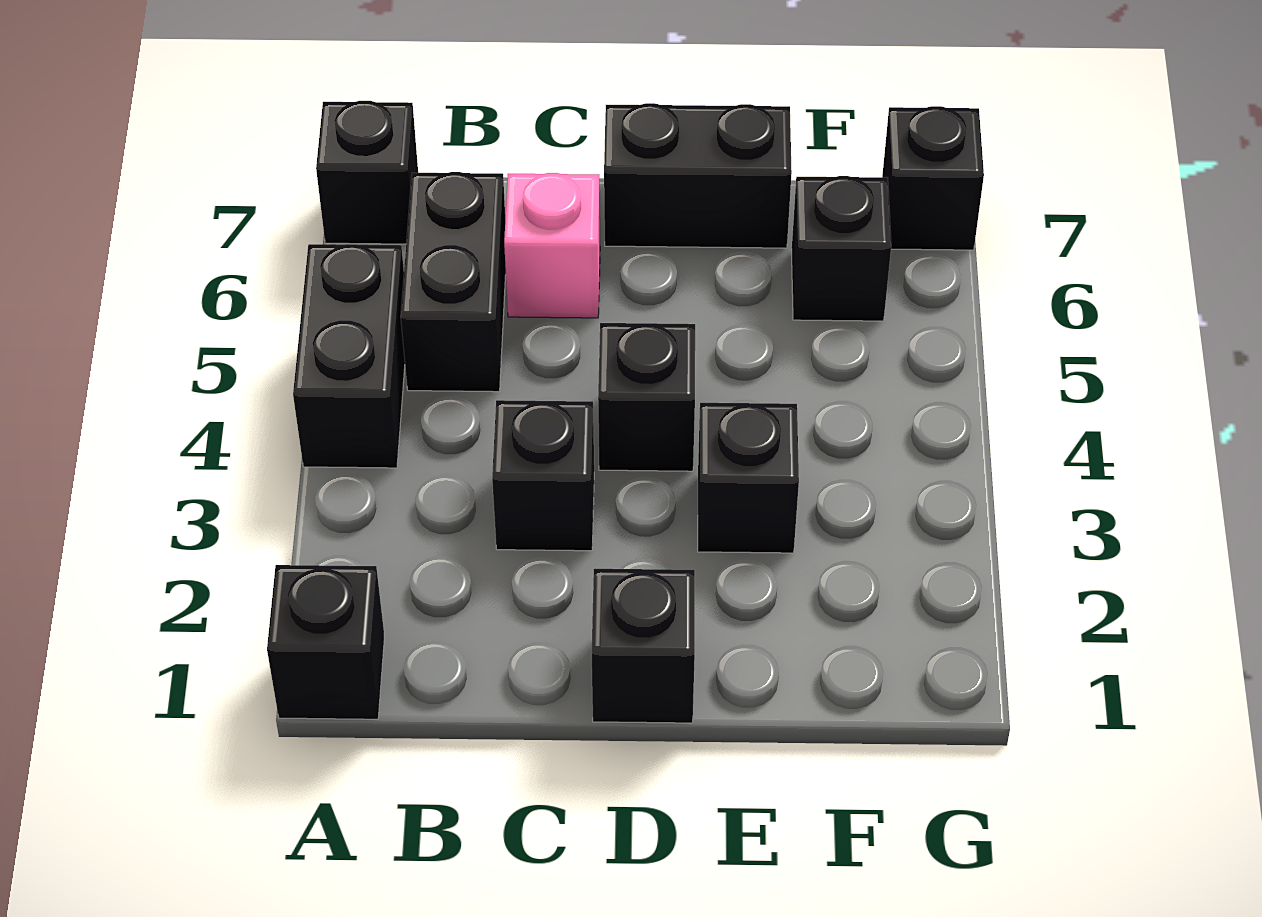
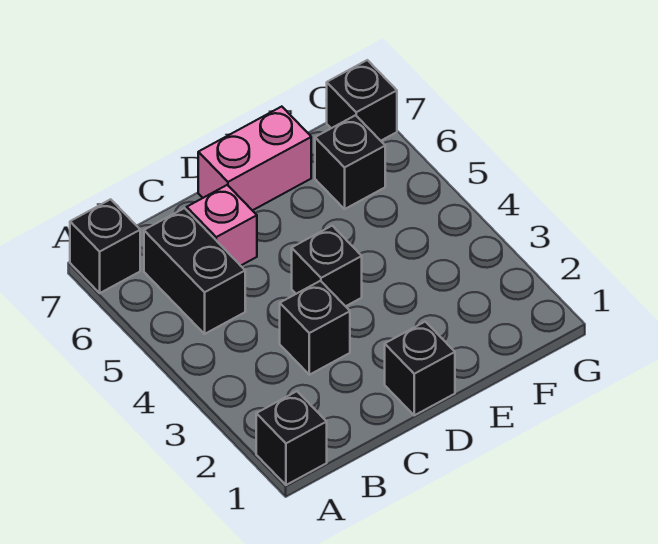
black brick A4:A5 level 1 -> none
black brick D7:E7 level 1 -> pink brick D7:E7 level 1
black brick E3 level 1 -> none

